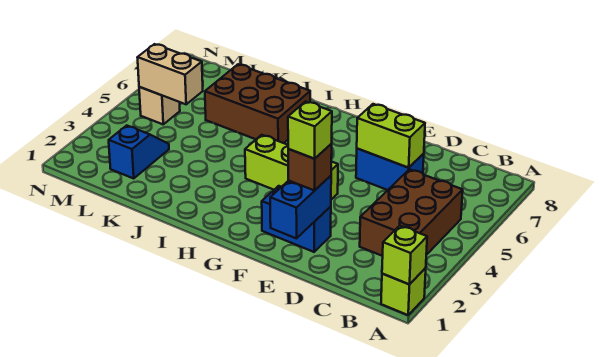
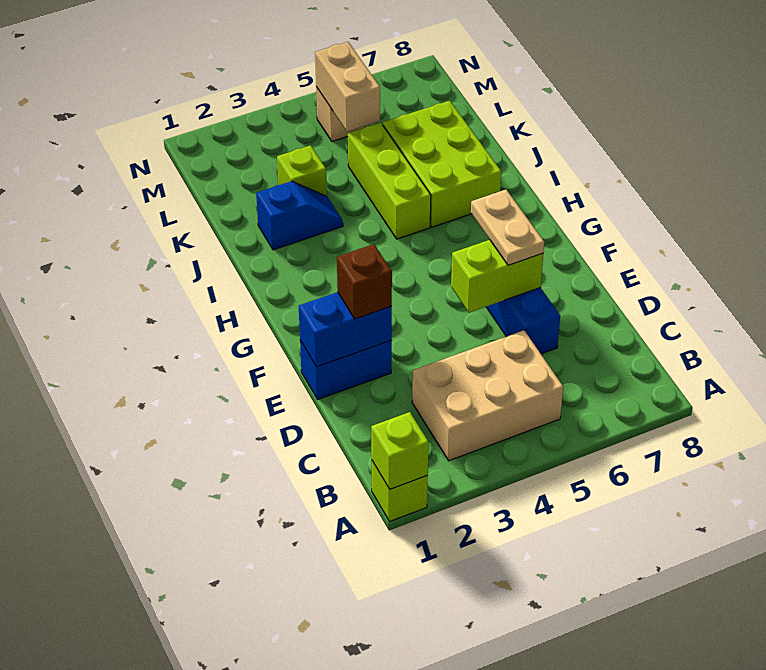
brown brick B3:C5 level 1 -> tan brick B3:C5 level 1
lime brick D6:E6 level 2 -> lime brick E5:E6 level 2
blue brick E2:F2 level 1 -> blue brick E1:E2 level 1
lime brick E2 level 4 -> lime brick K3 level 1
none -> tan plate E6:F6 level 3
lime brick F4:H4 level 1 -> lime brick I5:K5 level 1
brown brick I6:K7 level 1 -> lime brick I6:K7 level 1
blue slope L2:L3 level 1 top 2 -> blue slope J2:J3 level 1 top 2

